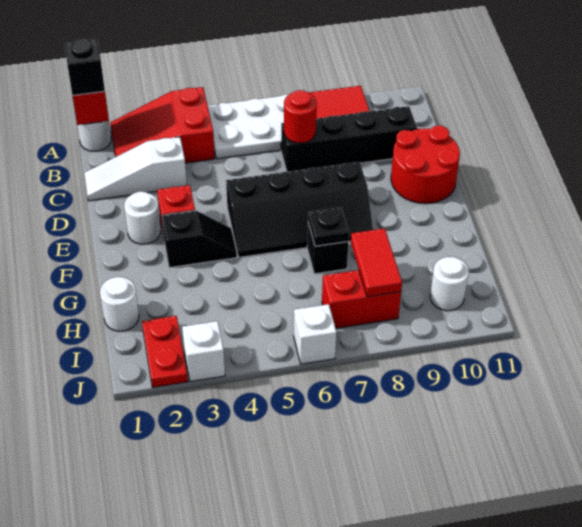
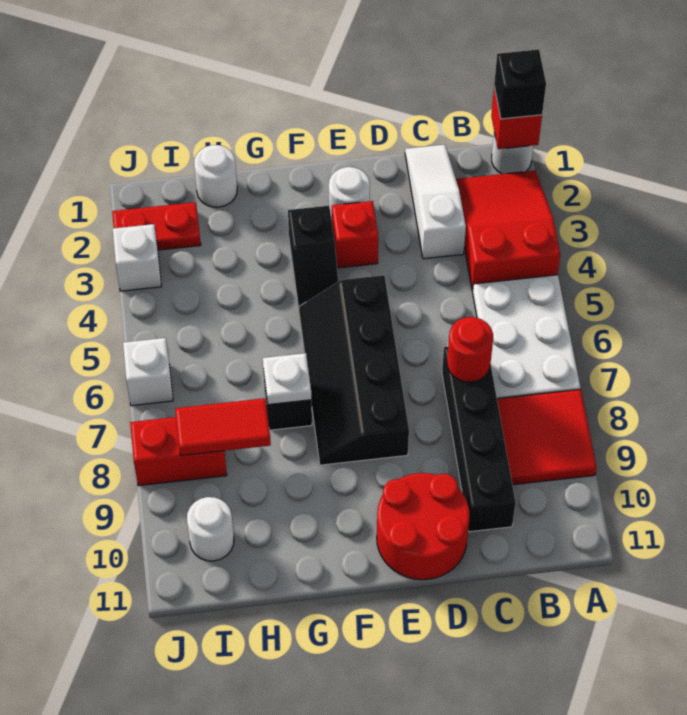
black plate G7 level 2 -> white plate G7 level 2
red brick I7:I8 level 1 -> red brick I8:J8 level 1

